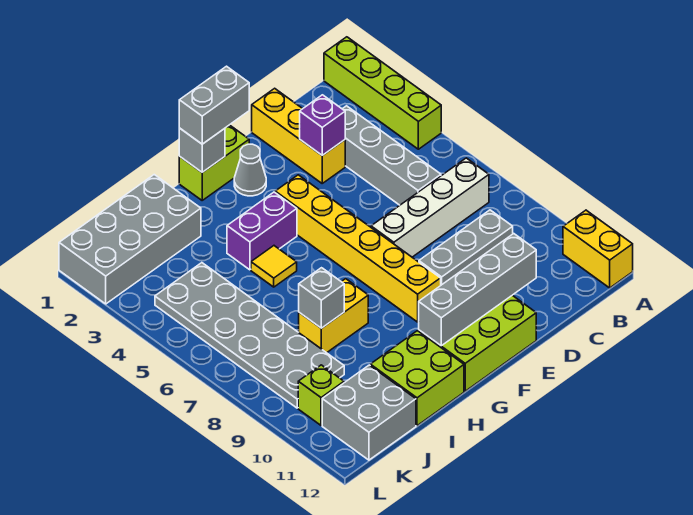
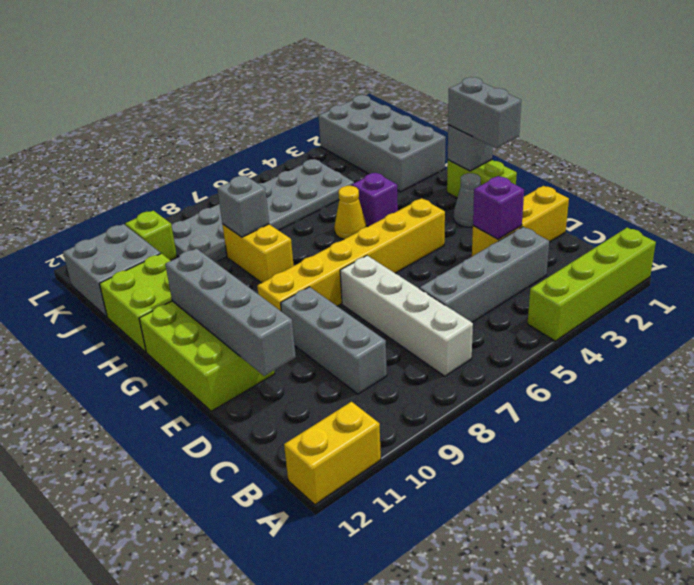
purple brick G4:H4 level 1 -> purple brick H4 level 1
yellow tile H5 level 1 -> yellow cone H5 level 1

